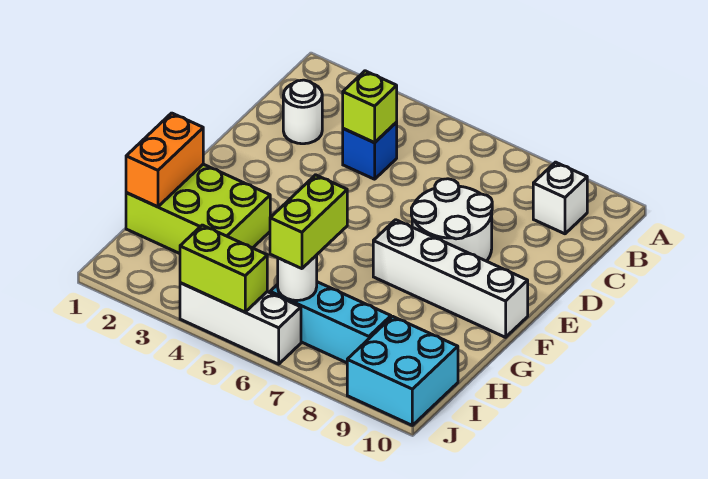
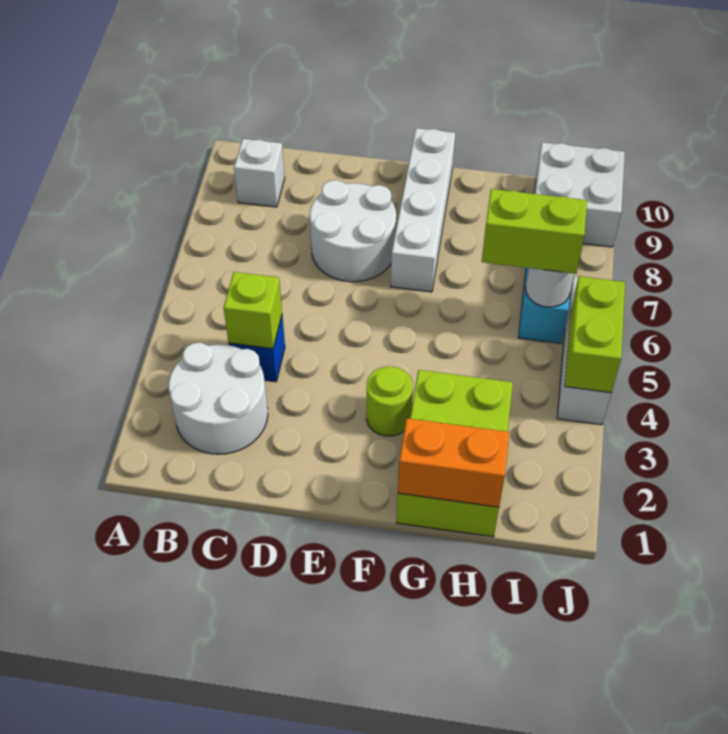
white round brick C2 level 1 -> white round brick B2:C3 level 1
none -> lime round brick F3 level 1
cyan brick I9:J10 level 1 -> white brick I9:J10 level 1

